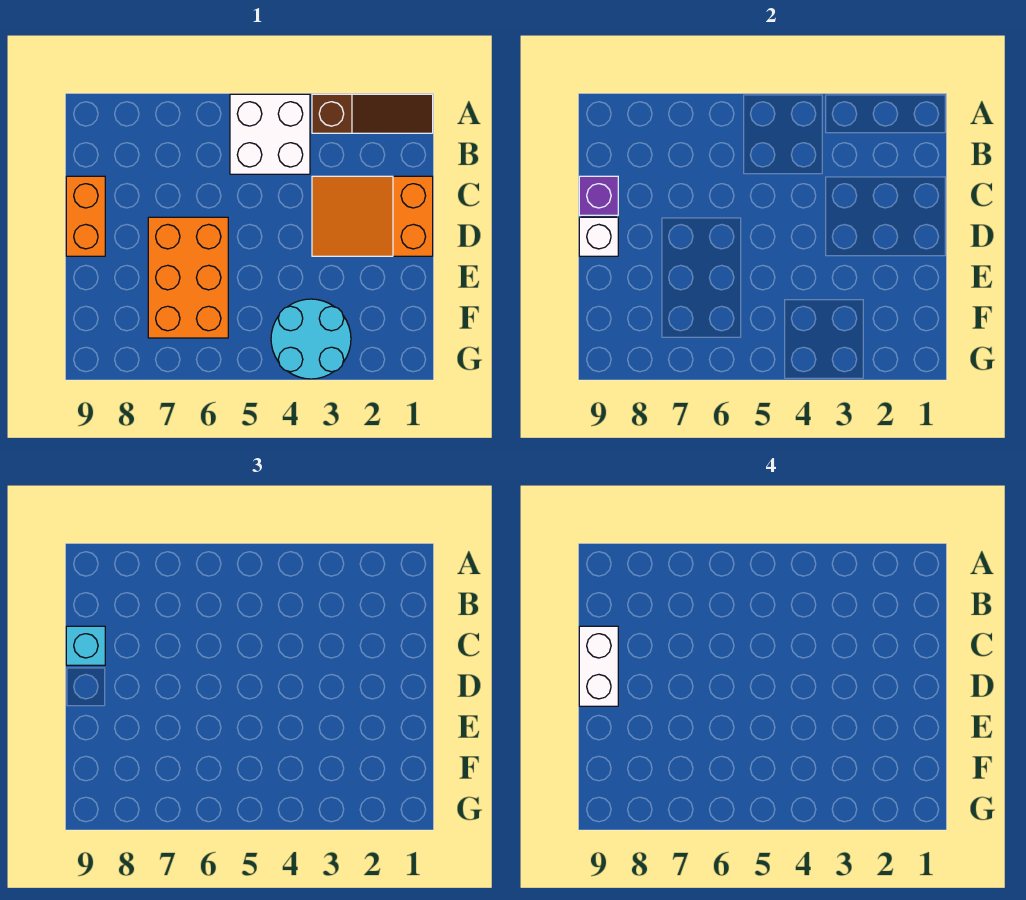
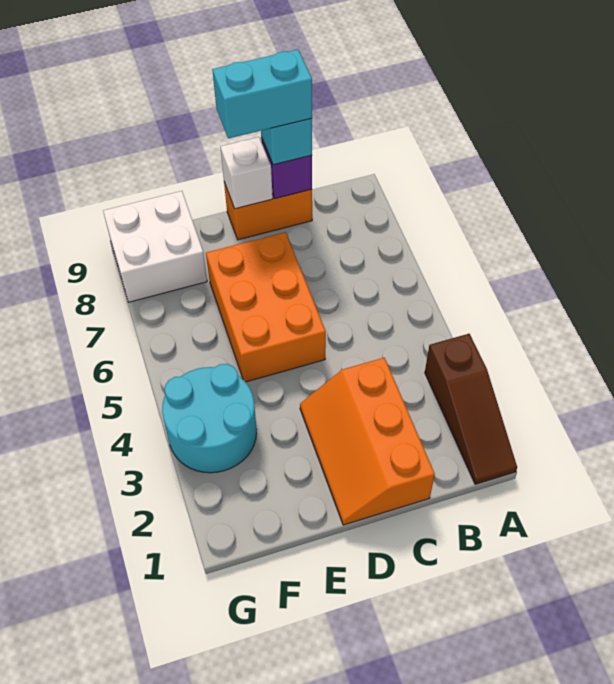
white brick A4:B5 level 1 -> white brick F8:G9 level 1
orange slope C1:D3 level 1 top 1 -> orange slope C1:D3 level 1 top C
white brick C9:D9 level 4 -> cyan brick C9:D9 level 4
orange brick D6:F7 level 1 -> orange brick D5:E7 level 1

